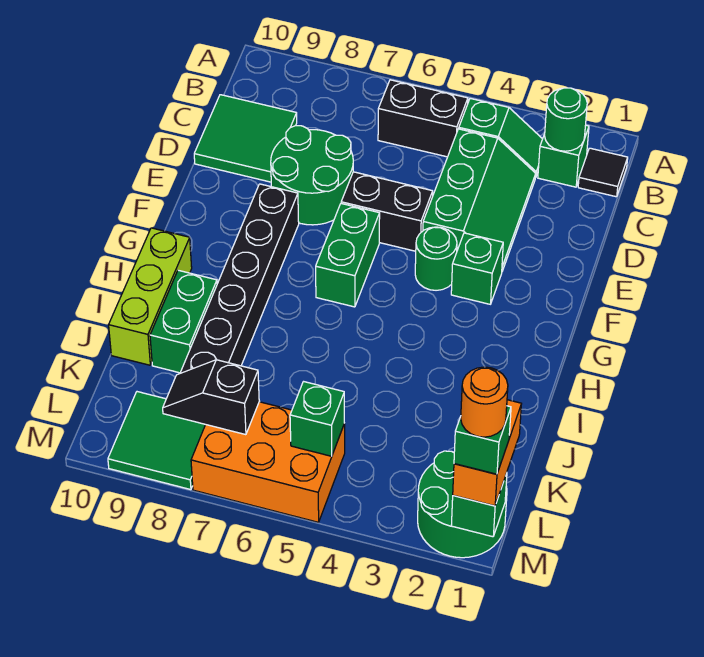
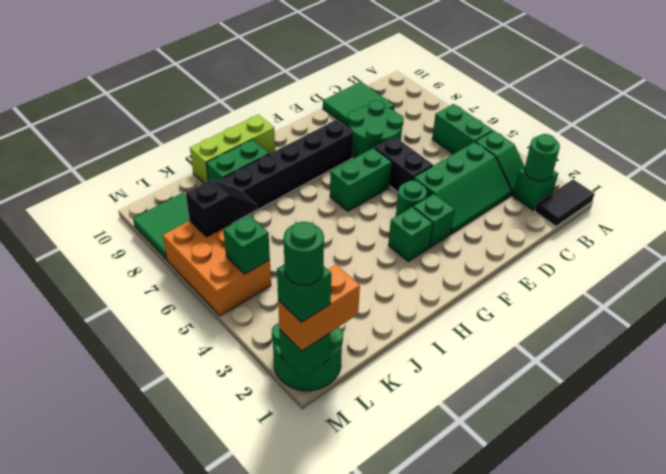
black tile B1 level 1 -> black tile A1:B1 level 1
black brick B5:B6 level 1 -> green brick B5:B6 level 1
none -> green brick G3 level 1
black slope L7:L8 level 2 top 7 -> black slope K7:L7 level 2 top L
orange round brick M1 level 5 -> green round brick M1 level 5

